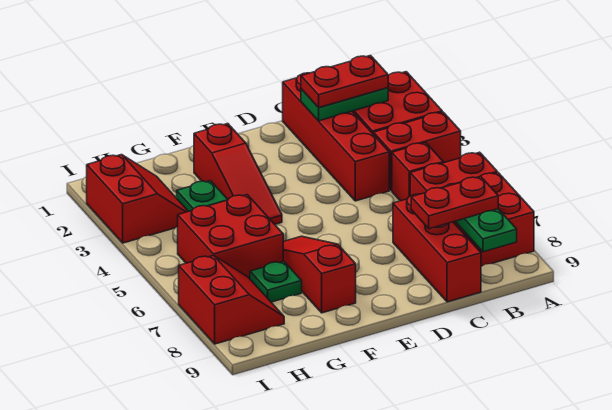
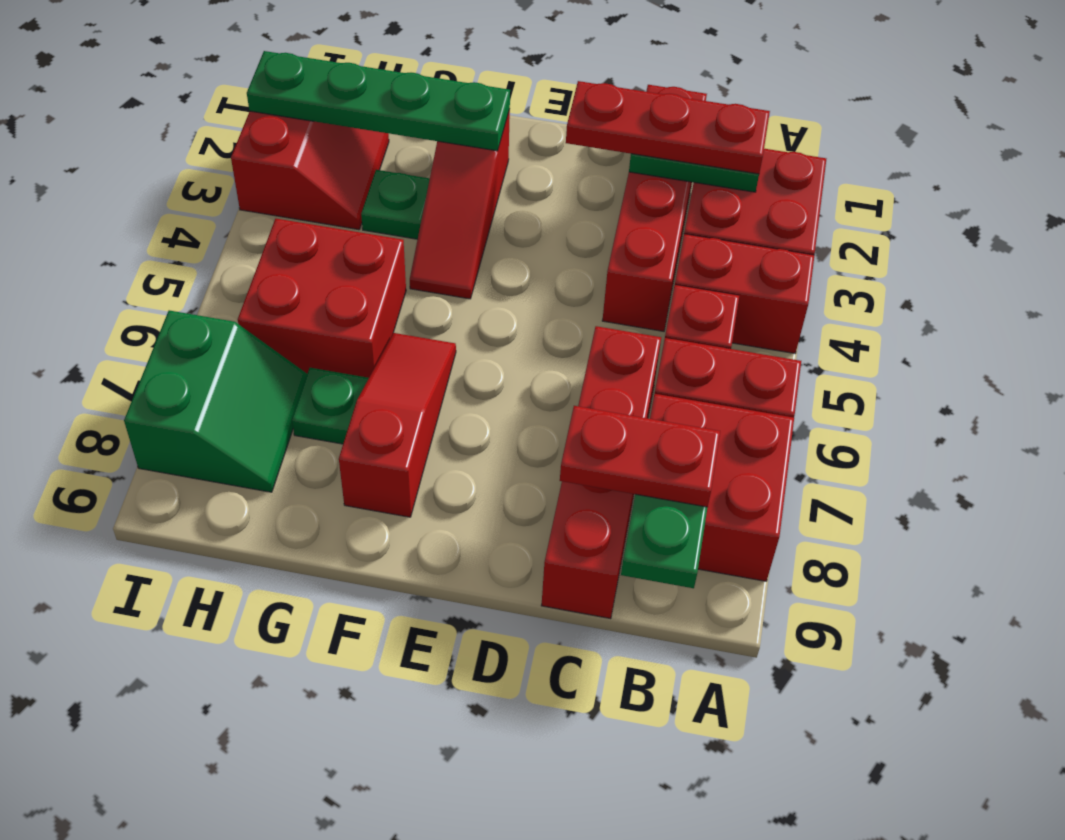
red plate B2:C2 level 3 -> red plate B2:D2 level 3
red brick C7:C9 level 1 -> red brick C6:C9 level 1
none -> green plate F2:I2 level 2
red slope H7:I8 level 1 top I -> green slope H7:I8 level 1 top I

